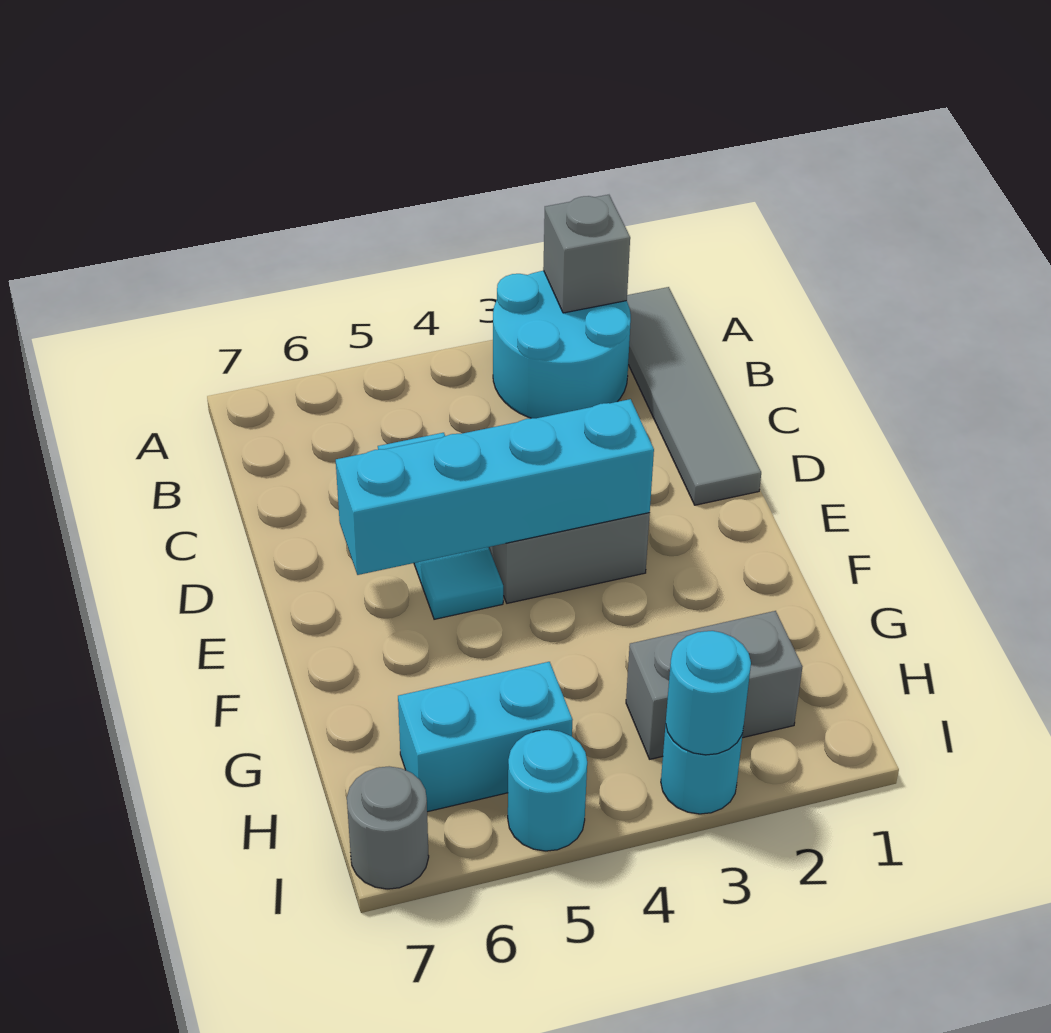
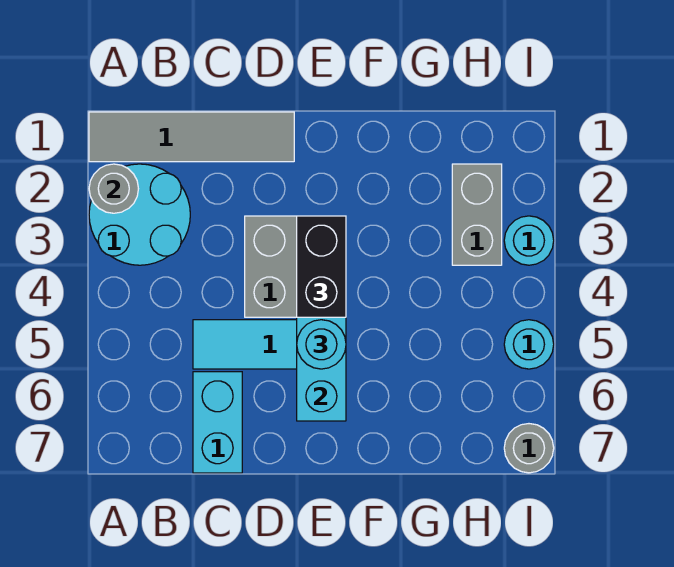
grey brick A2 level 2 -> grey round brick A2 level 2
none -> black brick E3:E4 level 3
cyan brick H5:H6 level 1 -> cyan brick C6:C7 level 1
cyan round brick I3 level 2 -> cyan round brick E5 level 3

